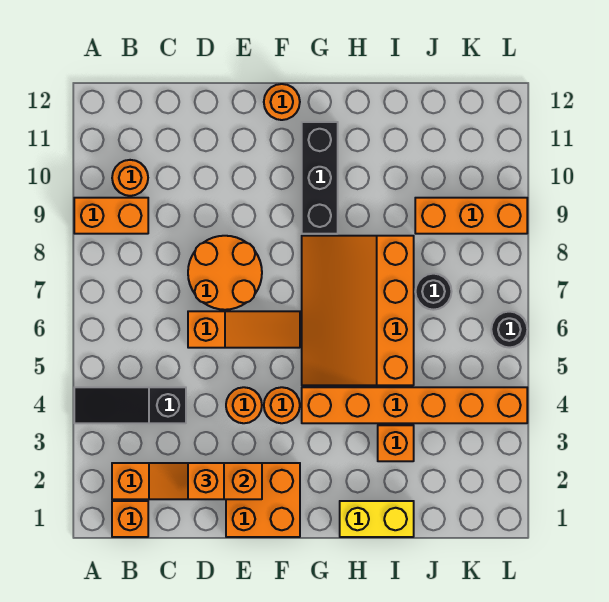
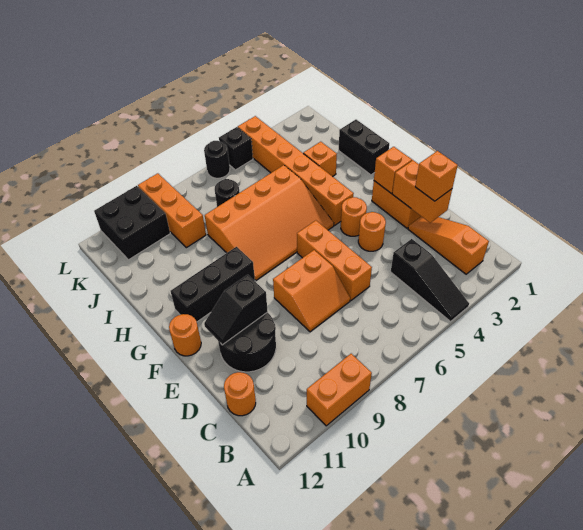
orange brick A9:B9 level 1 -> orange brick A9:A10 level 1
orange brick B1 level 1 -> orange brick F2 level 2
orange round brick B10 level 1 -> orange round brick C12 level 1
orange slope D6:F6 level 1 top D -> orange brick D6:F6 level 1
orange round brick D7:E8 level 1 -> orange slope D7:E8 level 1 top E
none -> black round brick D10:E11 level 1
none -> black slope E10:E11 level 2 top 10
yellow brick H1:I1 level 1 -> black brick H1:I1 level 1
none -> black brick K10:L11 level 1
none -> black brick L5 level 1

